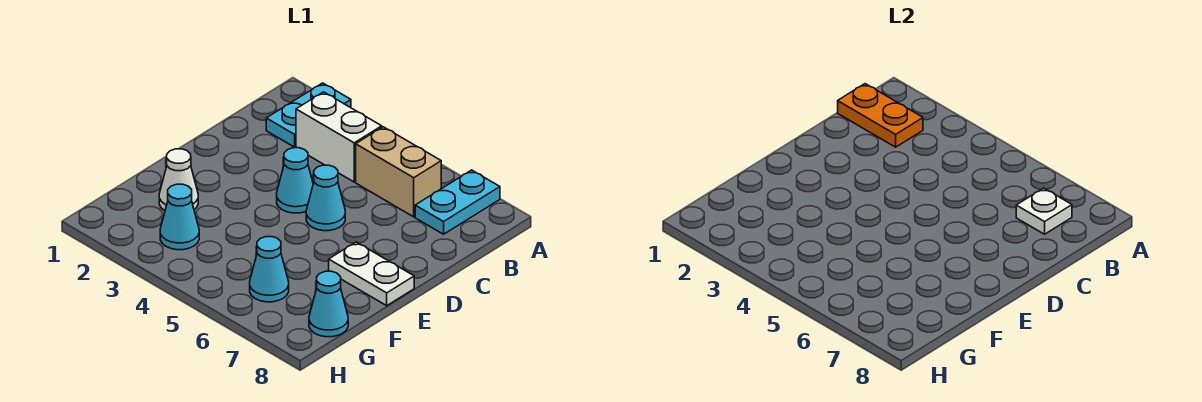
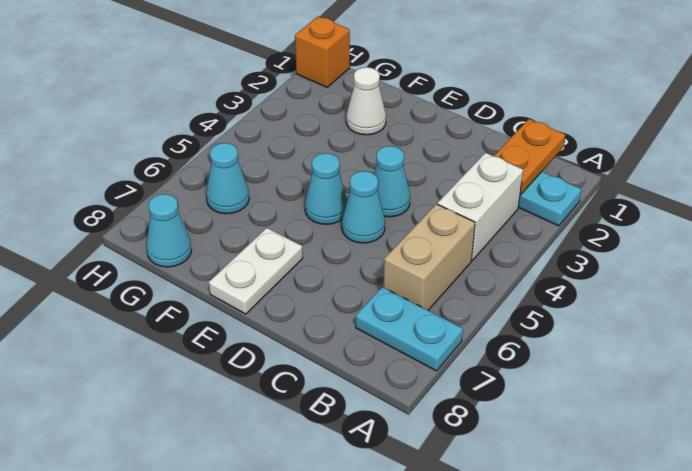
white plate B7 level 2 -> none
cyan cone G3 level 1 -> cyan cone E5 level 1
none -> orange brick H1 level 1

